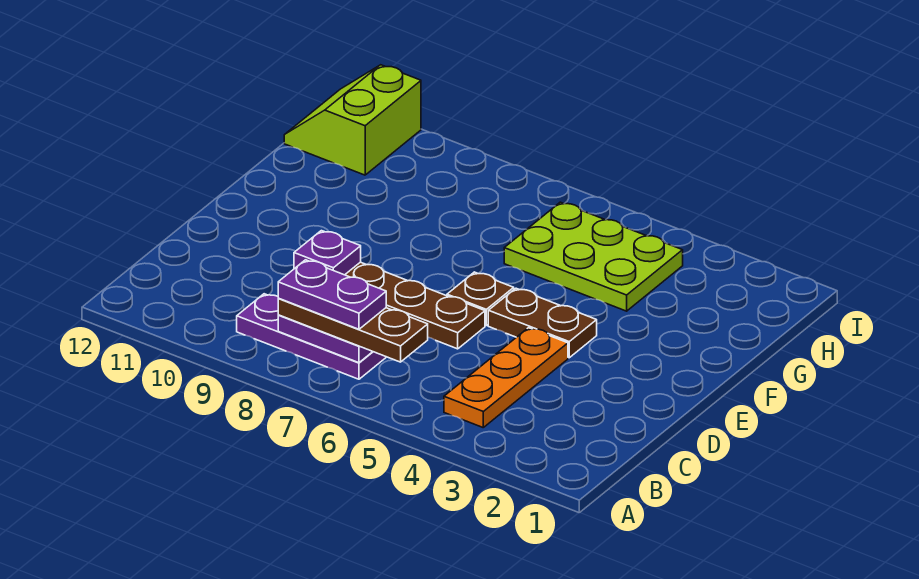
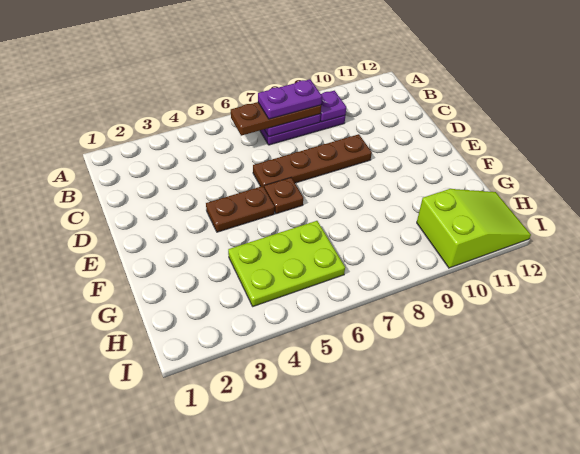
orange plate B4:D4 level 1 -> none
purple plate D9 level 2 -> purple plate B9 level 2
lime slope H11:I12 level 1 top 11 -> lime slope H10:I12 level 1 top 10

